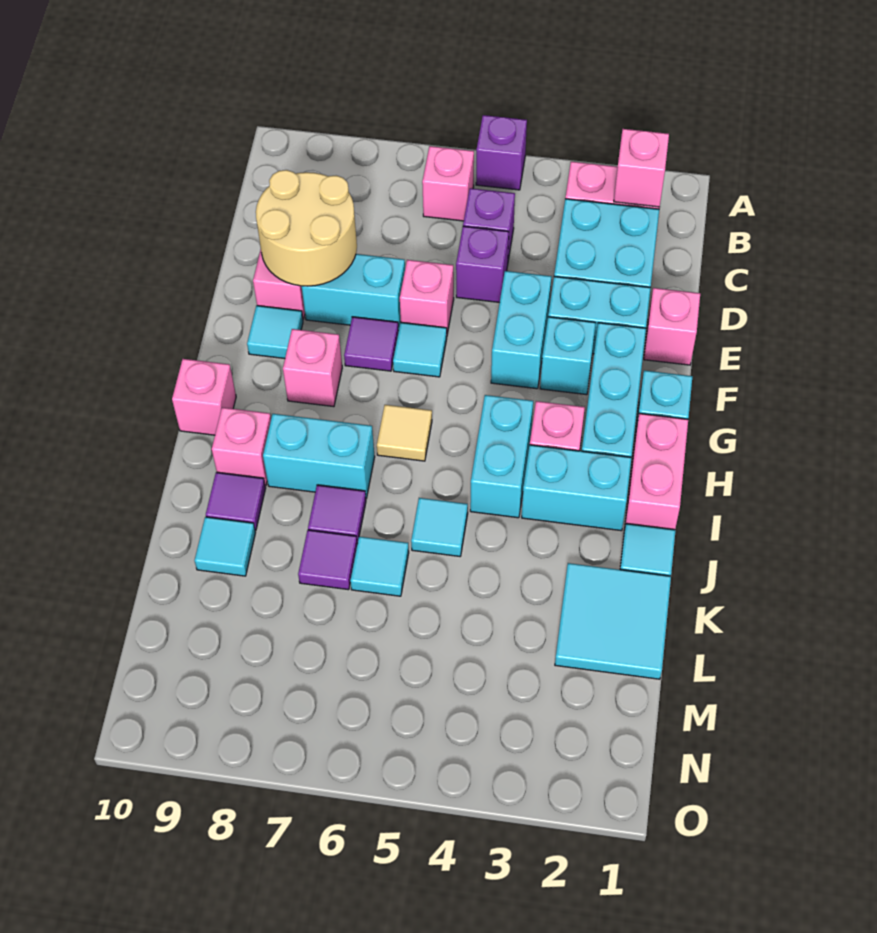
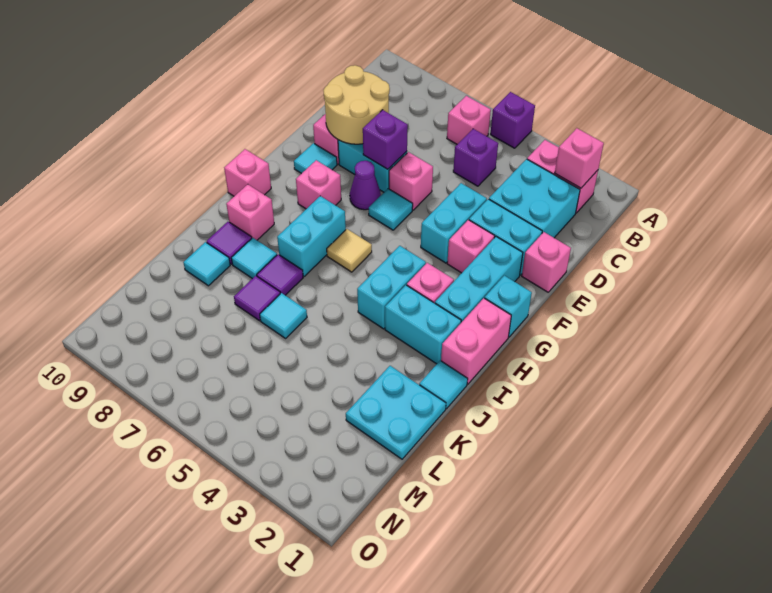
purple brick D5 level 1 -> purple brick E7 level 2
cyan brick F3 level 1 -> pink brick F3 level 1
purple tile F7 level 1 -> purple cone F7 level 1
cyan brick I7:I8 level 1 -> cyan brick H7:I7 level 1
cyan tile J5 level 1 -> cyan tile J8 level 1
cyan tile K1:L2 level 1 -> cyan plate K1:L2 level 1

